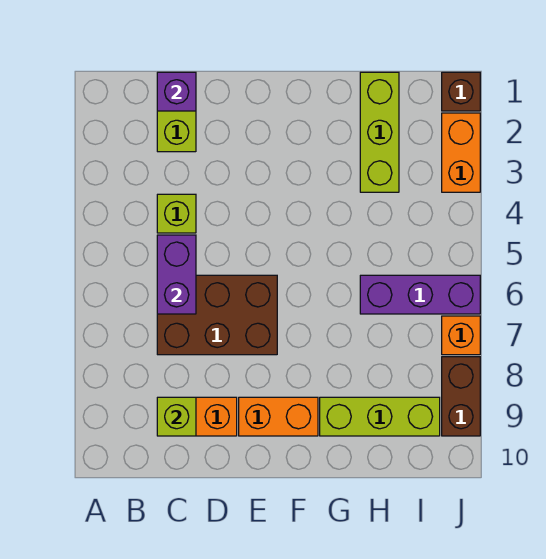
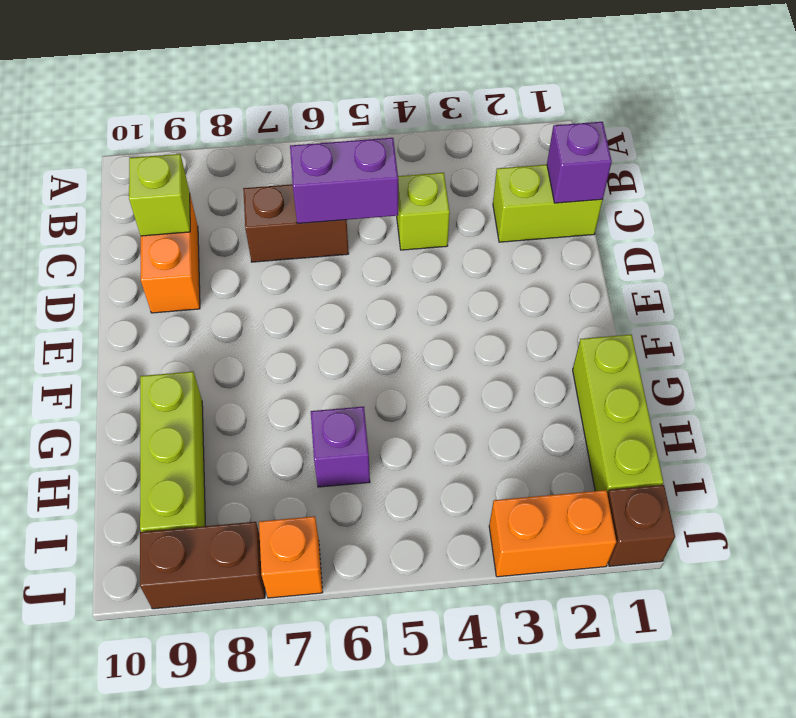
brown brick C6:E7 level 1 -> brown brick C6:C7 level 1
orange brick E9:F9 level 1 -> none
lime brick H1:H3 level 1 -> lime brick G1:I1 level 1
purple brick H6:J6 level 1 -> purple brick H6 level 1

